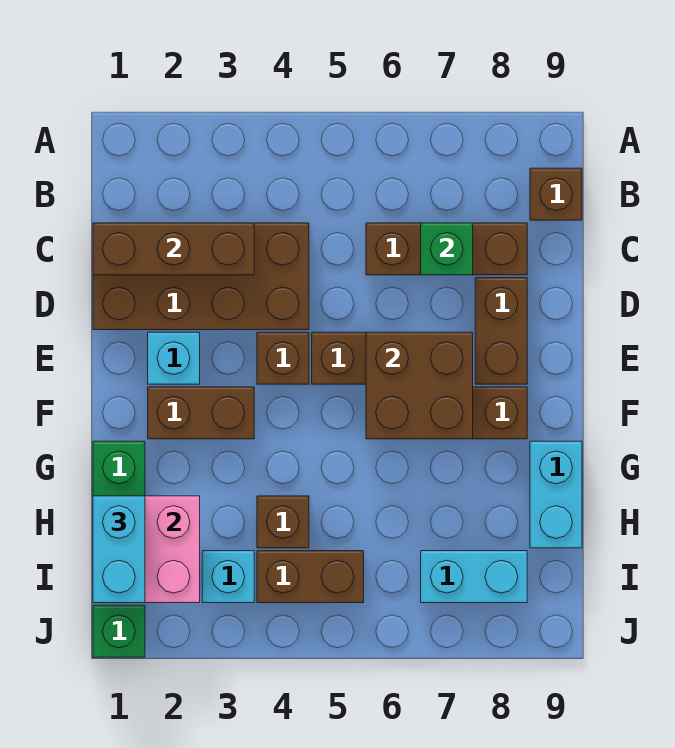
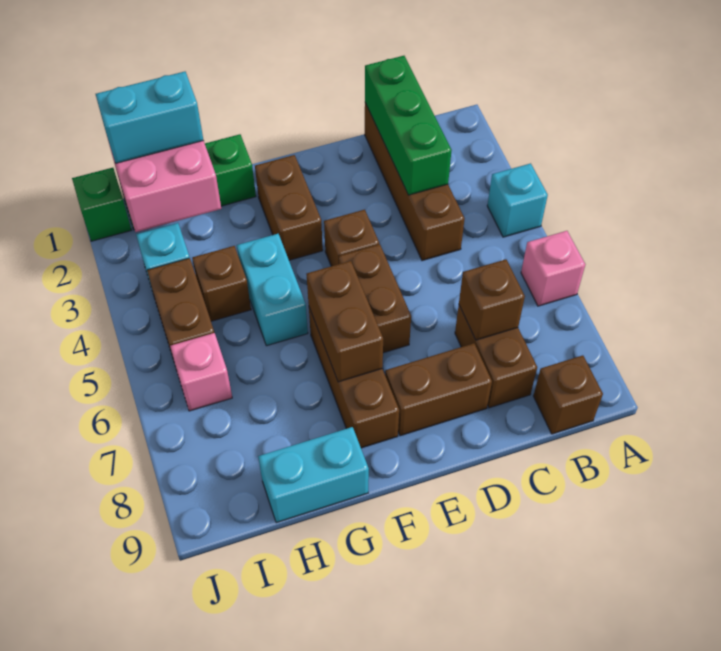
none -> pink brick A6 level 1
brown brick C1:D4 level 1 -> brown brick C1:C4 level 1
brown brick C1:C3 level 2 -> green brick C1:C3 level 2
brown brick C6:C8 level 1 -> brown brick C7:C8 level 1
green brick C7 level 2 -> brown brick C7 level 2
cyan brick E2 level 1 -> cyan brick A4 level 1
brown brick E6:F7 level 2 -> brown brick F6:F7 level 2
none -> pink brick I6 level 1
cyan brick I7:I8 level 1 -> cyan brick G4:G5 level 1

